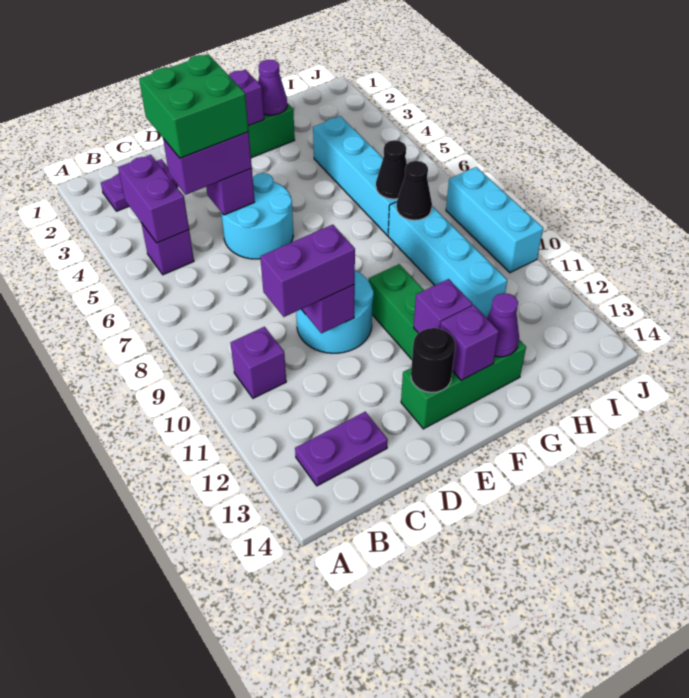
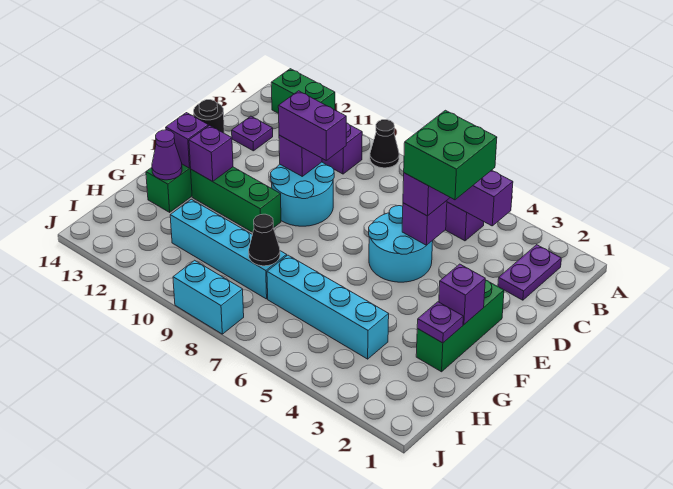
none -> green brick A12:A13 level 1
purple plate B13:C13 level 1 -> purple plate C13 level 1
purple brick C10:D10 level 3 -> purple brick D9:D10 level 3
purple cone G2 level 2 -> purple plate G2 level 2
black cone H7 level 2 -> black cone A9 level 1
cyan brick J8:J10 level 1 -> cyan brick J8:J9 level 1

